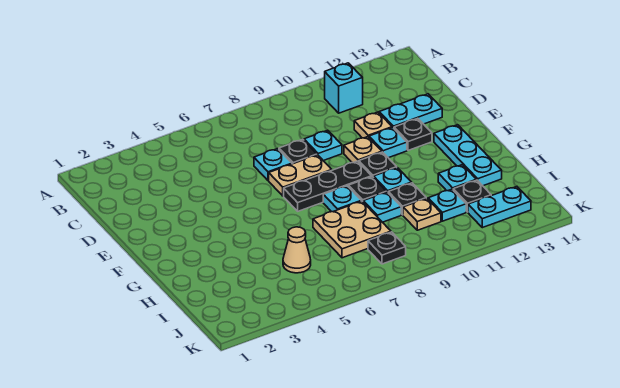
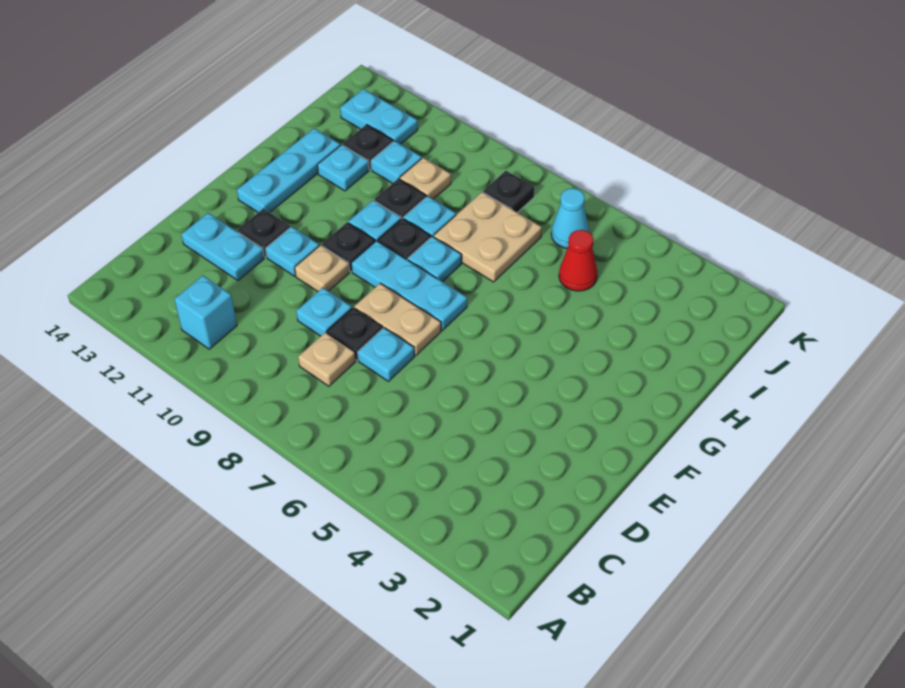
tan plate D11 level 1 -> tan plate C8 level 1
black plate F7:F9 level 1 -> cyan plate F7:F9 level 1
tan cone I5 level 1 -> red cone I5 level 1
none -> cyan cone J6 level 1

